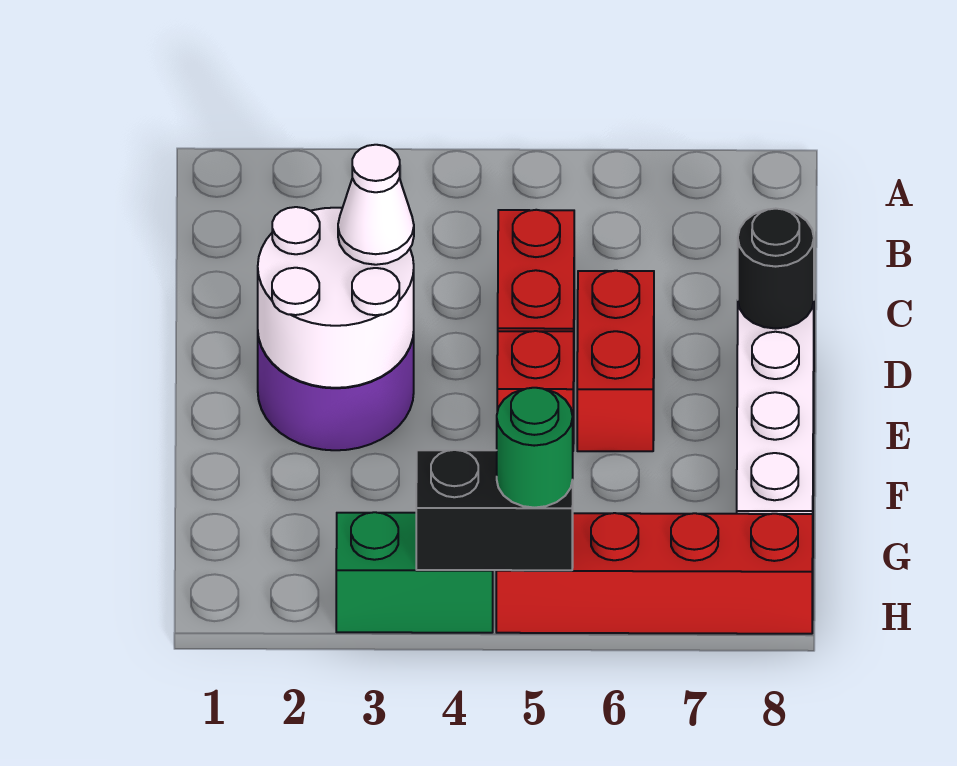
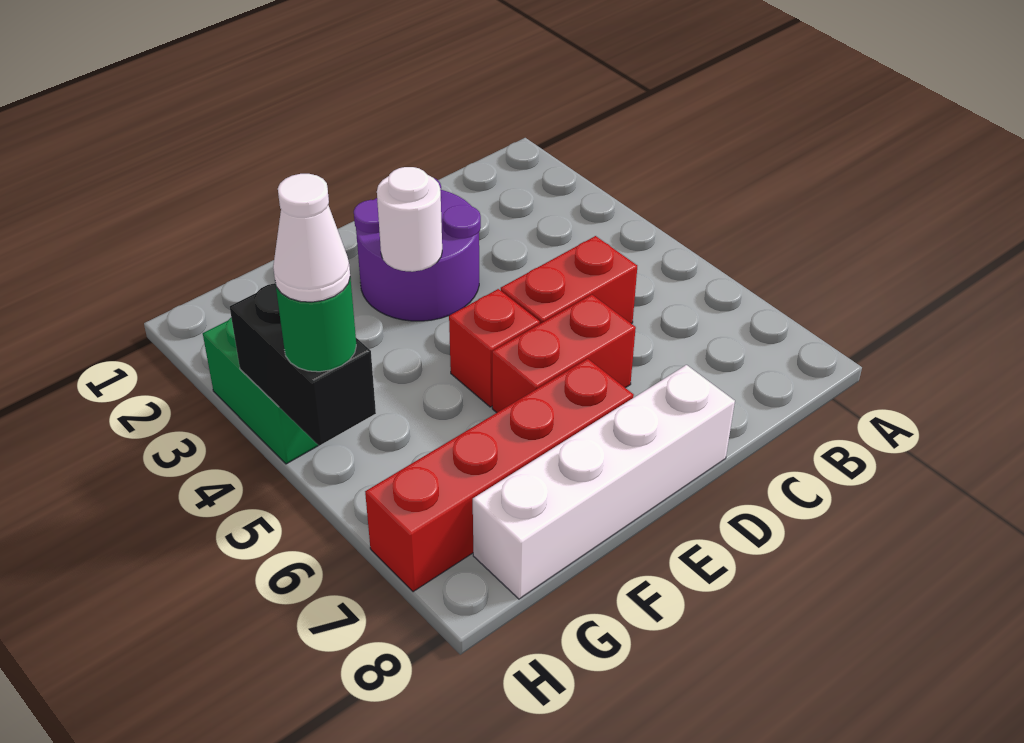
white round brick D2:E3 level 2 -> white round brick E3 level 2
white cone D3 level 3 -> white cone H5 level 4
black round brick D8 level 2 -> none
red brick H5:H8 level 1 -> red brick E7:H7 level 1

